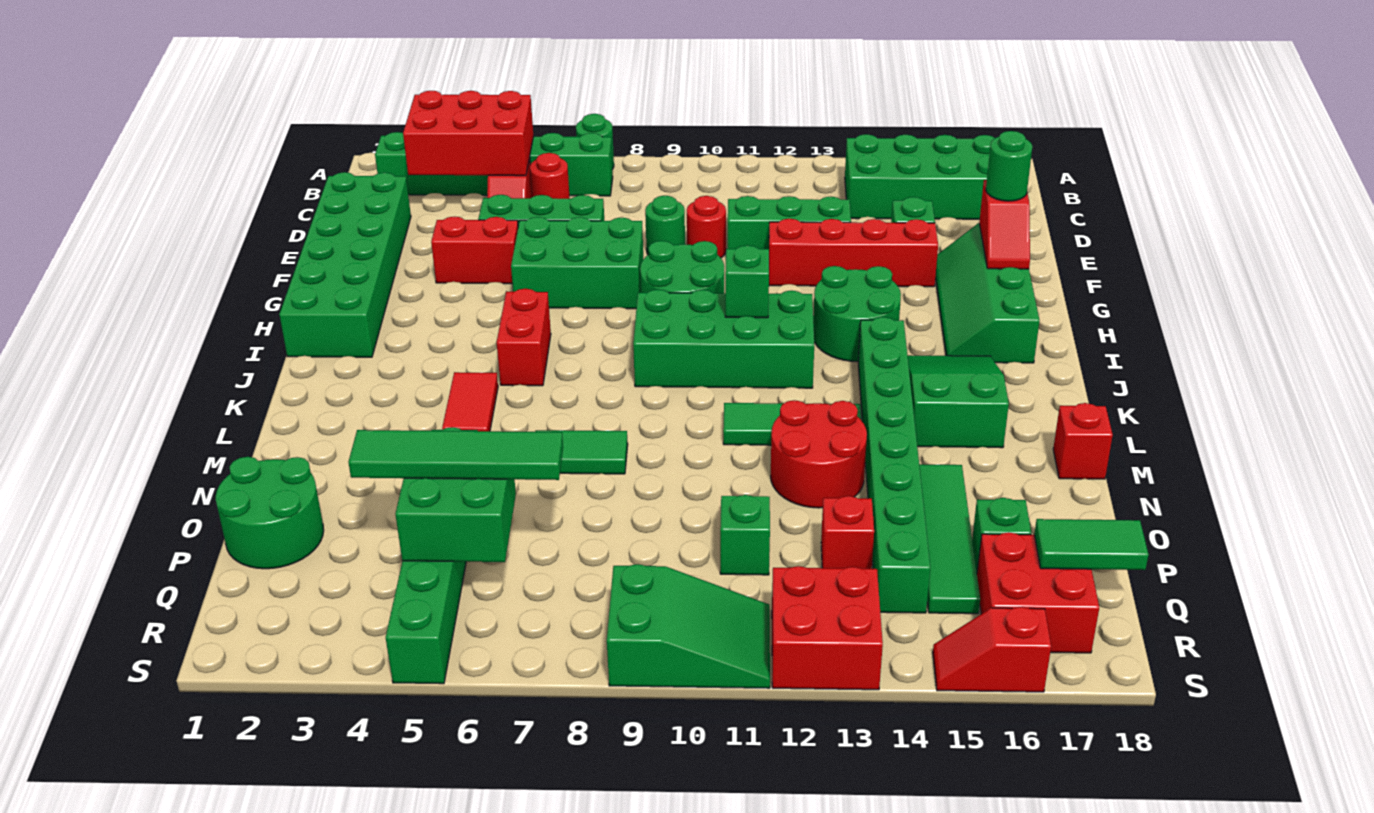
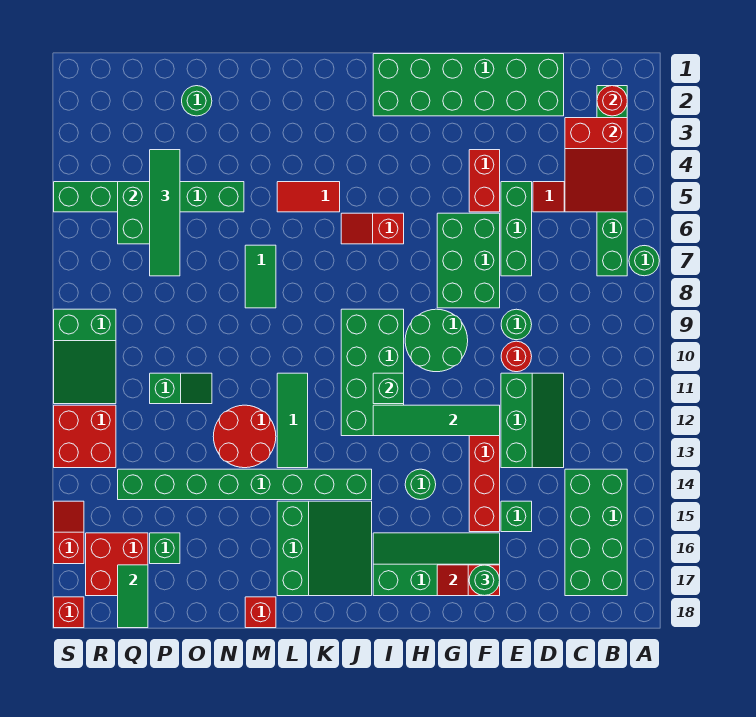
red brick B3:C5 level 2 -> red slope B3:C5 level 2 top 3
red round brick C6 level 1 -> red round brick B2 level 2
green round brick H13:I14 level 1 -> green round brick H14 level 1
red brick I6:J6 level 1 -> red slope I6:J6 level 1 top I
green slope J15:L16 level 1 top L -> green slope J15:L17 level 1 top L
green tile N15:Q15 level 1 -> green tile F12:I12 level 2
green round brick O1:P2 level 1 -> green round brick O2 level 1
red brick P13 level 1 -> red brick S18 level 1

